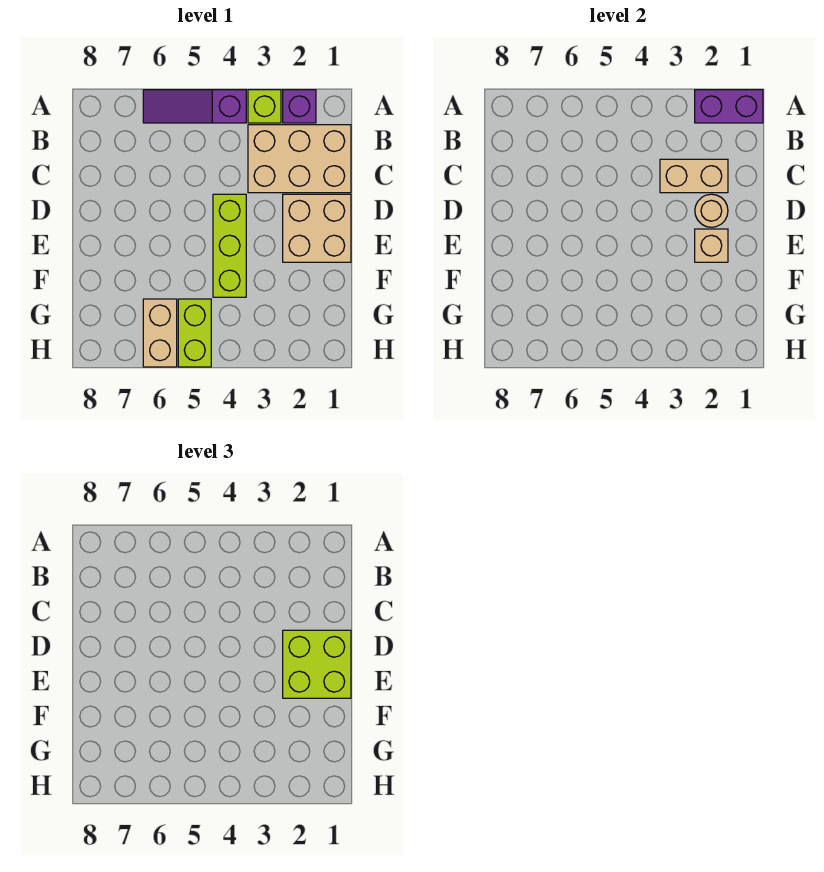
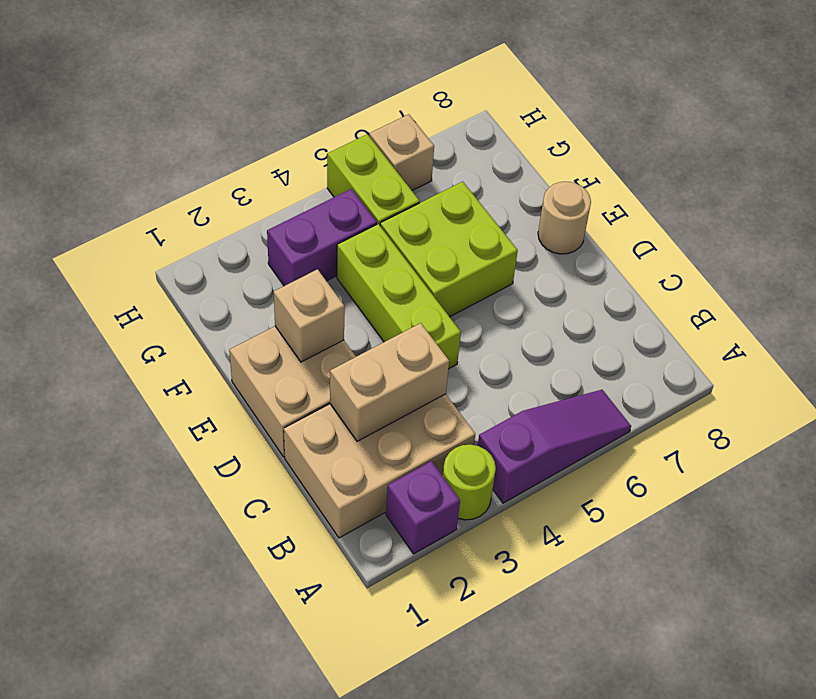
purple brick A1:A2 level 2 -> purple brick G3:G4 level 1
lime brick A3 level 1 -> lime round brick A3 level 1
lime brick D1:E2 level 3 -> lime brick E5:F6 level 1
tan round brick D2 level 2 -> tan round brick E8 level 1
tan brick G6:H6 level 1 -> tan brick H6 level 1

